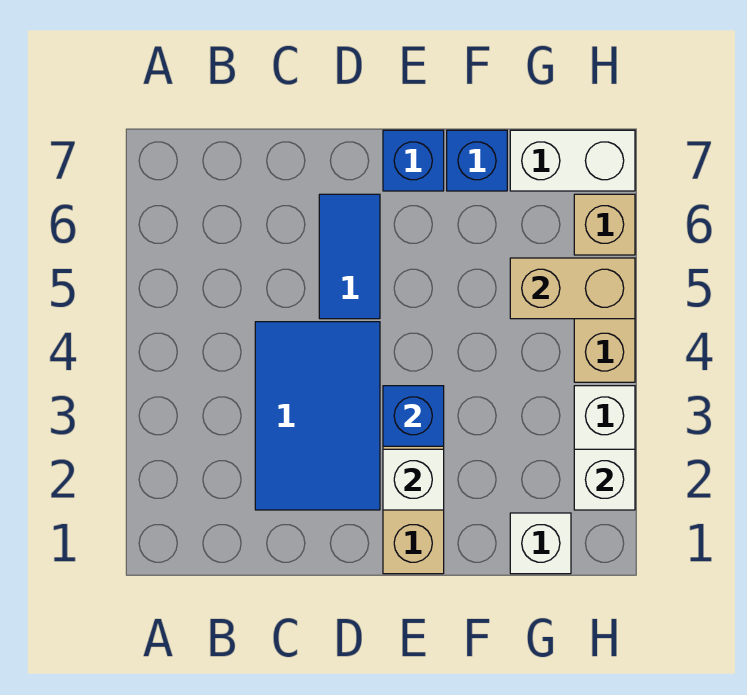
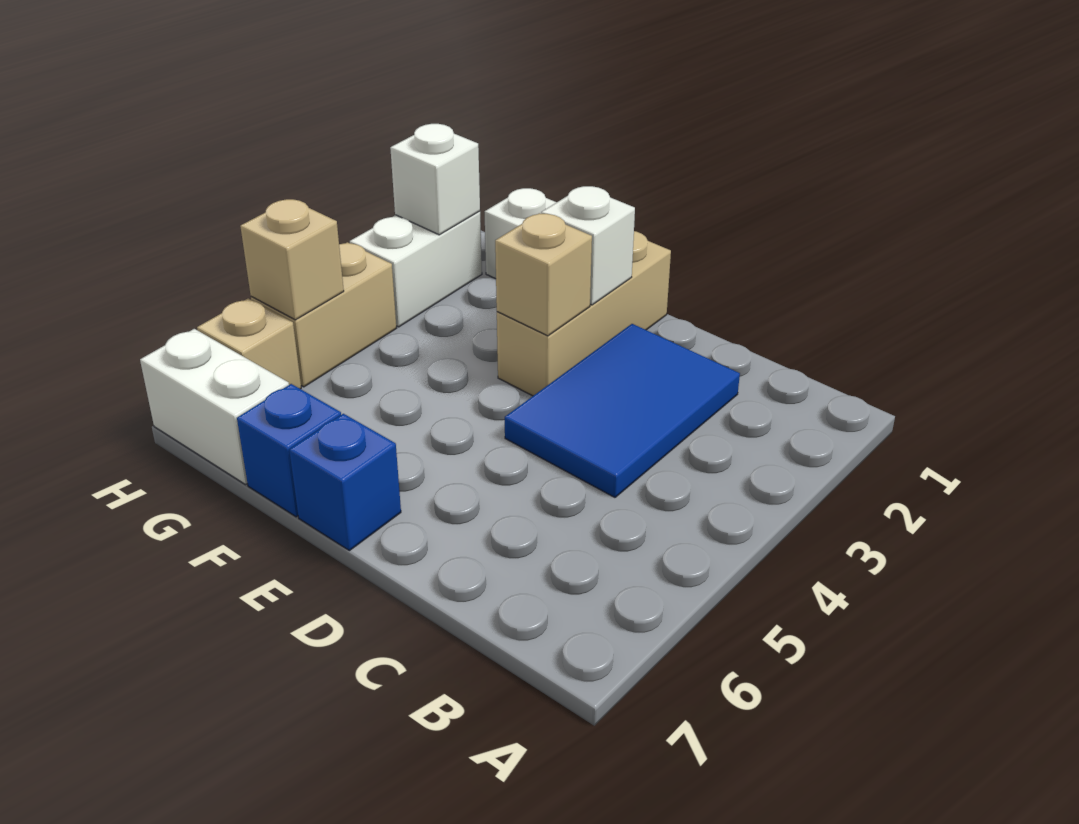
blue tile D5:D6 level 1 -> none
blue brick E3 level 2 -> tan brick E3 level 2
tan brick G5:H5 level 2 -> tan brick H5 level 2

